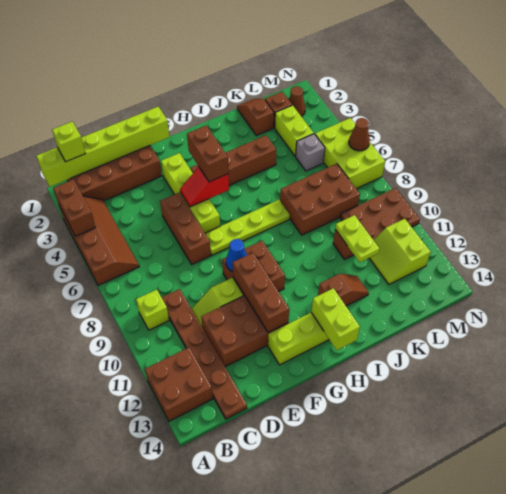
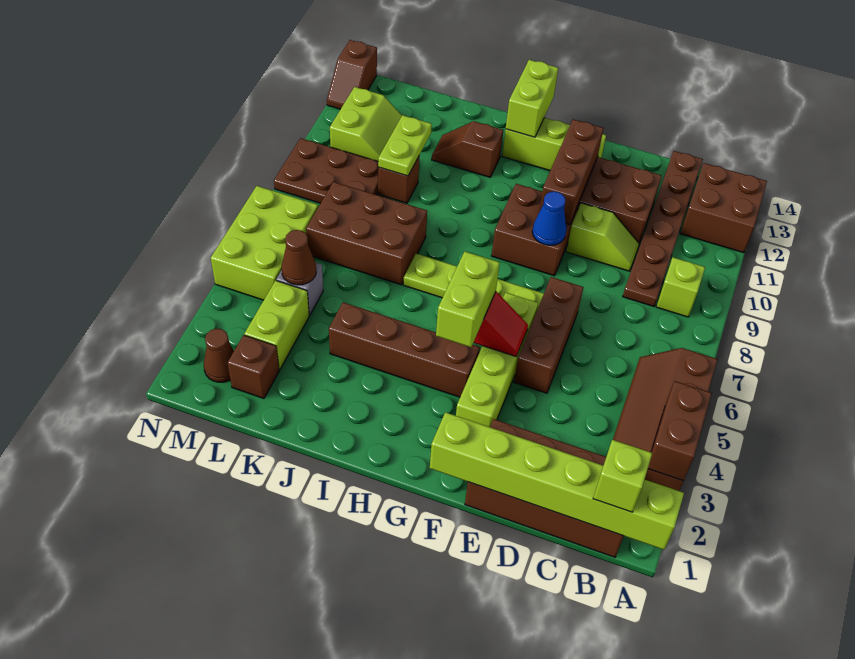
brown brick G4:G5 level 3 -> lime brick G4:G5 level 3
brown slope K1:K2 level 1 top 2 -> brown slope N13:N14 level 1 top 14
brown cone N6 level 2 -> brown cone L5 level 2

